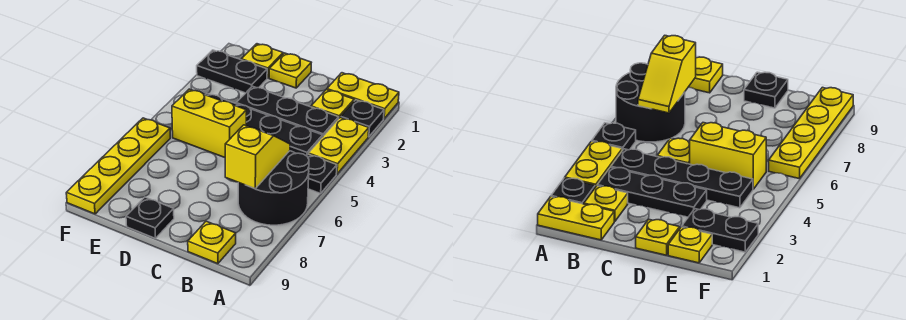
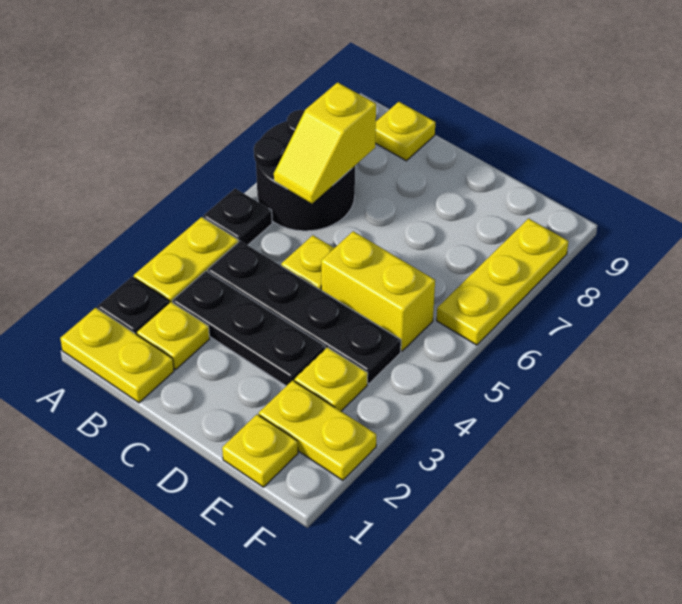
yellow plate D1 level 1 -> yellow plate E3 level 1
black plate D9 level 1 -> none
black plate E2:F2 level 1 -> yellow plate E2:F2 level 1
yellow plate F6:F9 level 1 -> yellow plate F6:F8 level 1

